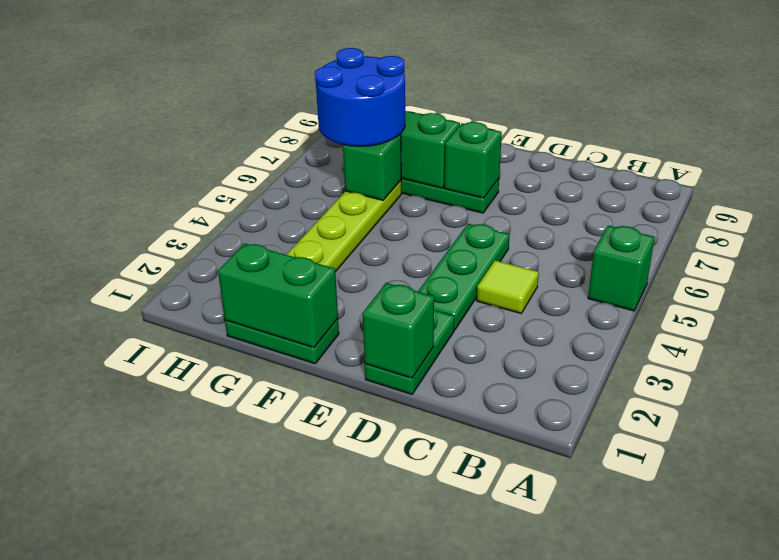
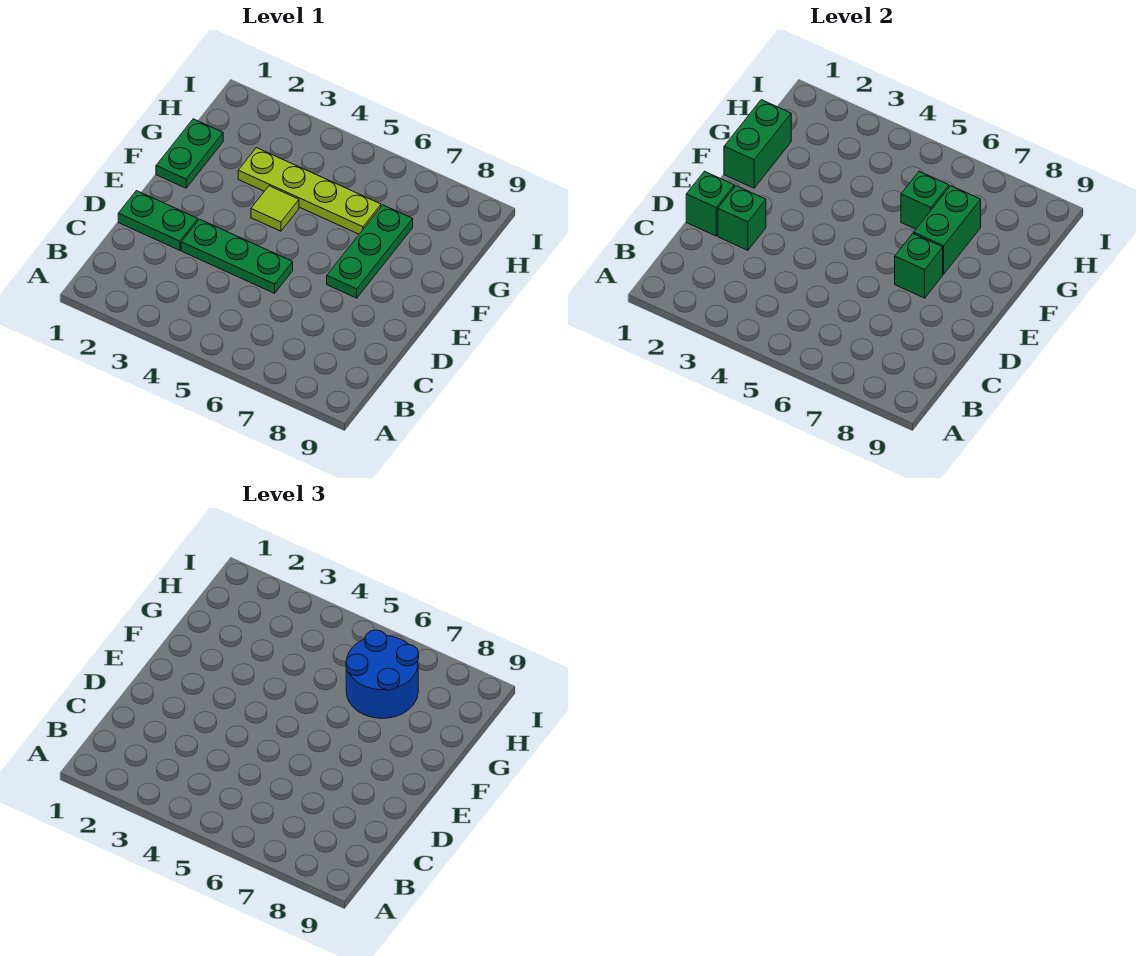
green brick A5 level 1 -> green brick D2 level 2
lime tile C4 level 1 -> lime tile F4 level 1

